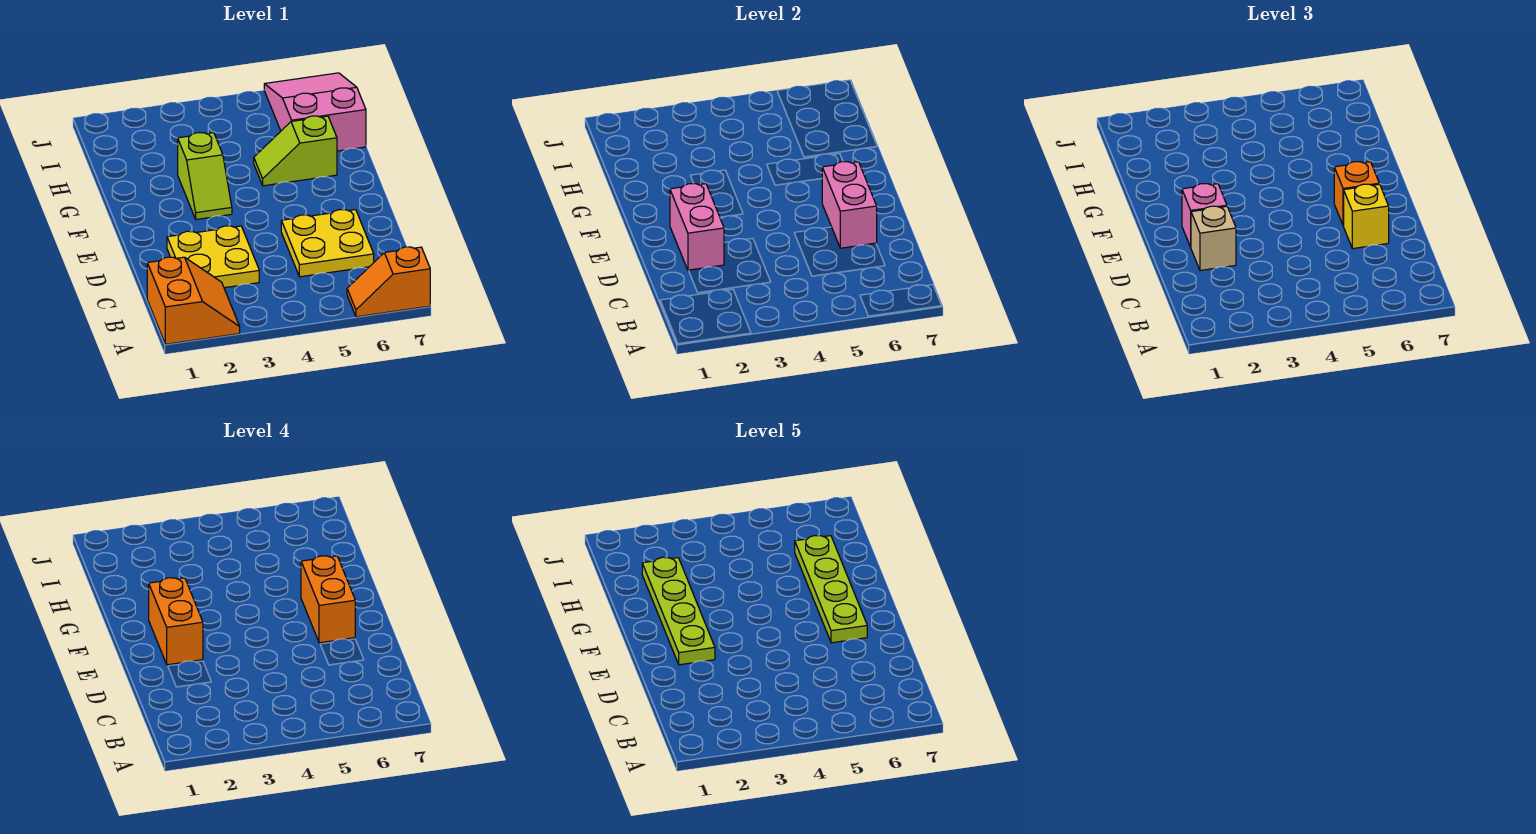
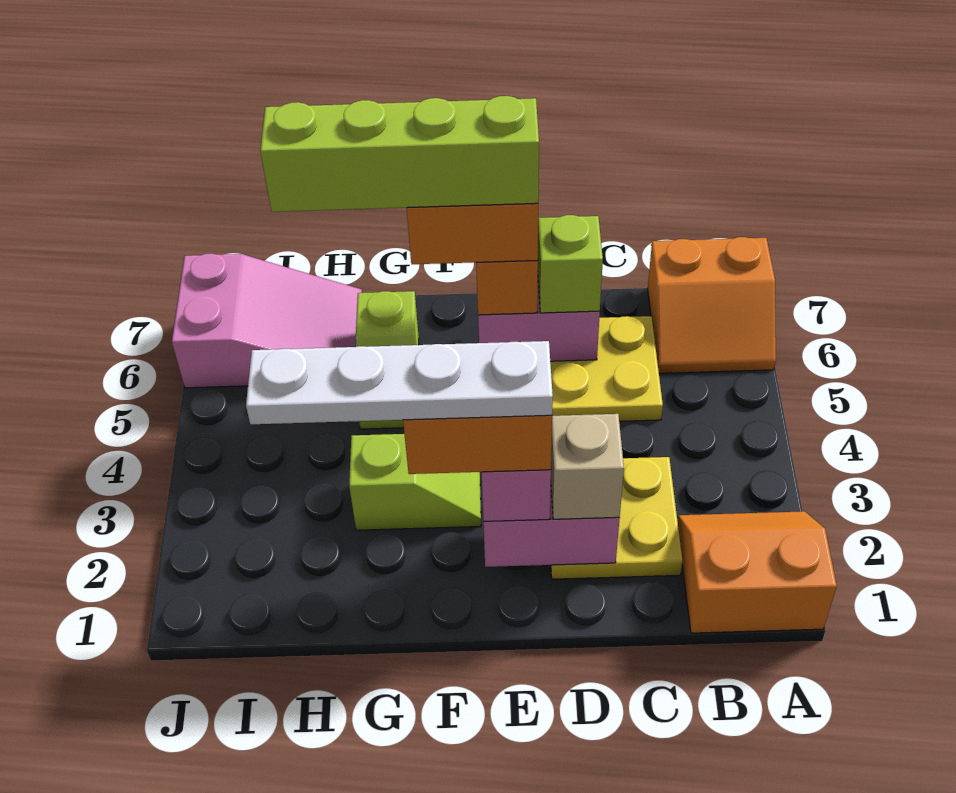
orange slope A6:A7 level 1 top 7 -> orange slope A6:B7 level 1 top 7
yellow brick D6 level 3 -> lime brick D6 level 3
lime plate E2:H2 level 5 -> white plate E2:H2 level 5
lime plate E6:H6 level 5 -> lime brick E6:H6 level 5
pink slope H6:J7 level 1 top H -> pink slope H6:J7 level 1 top J

